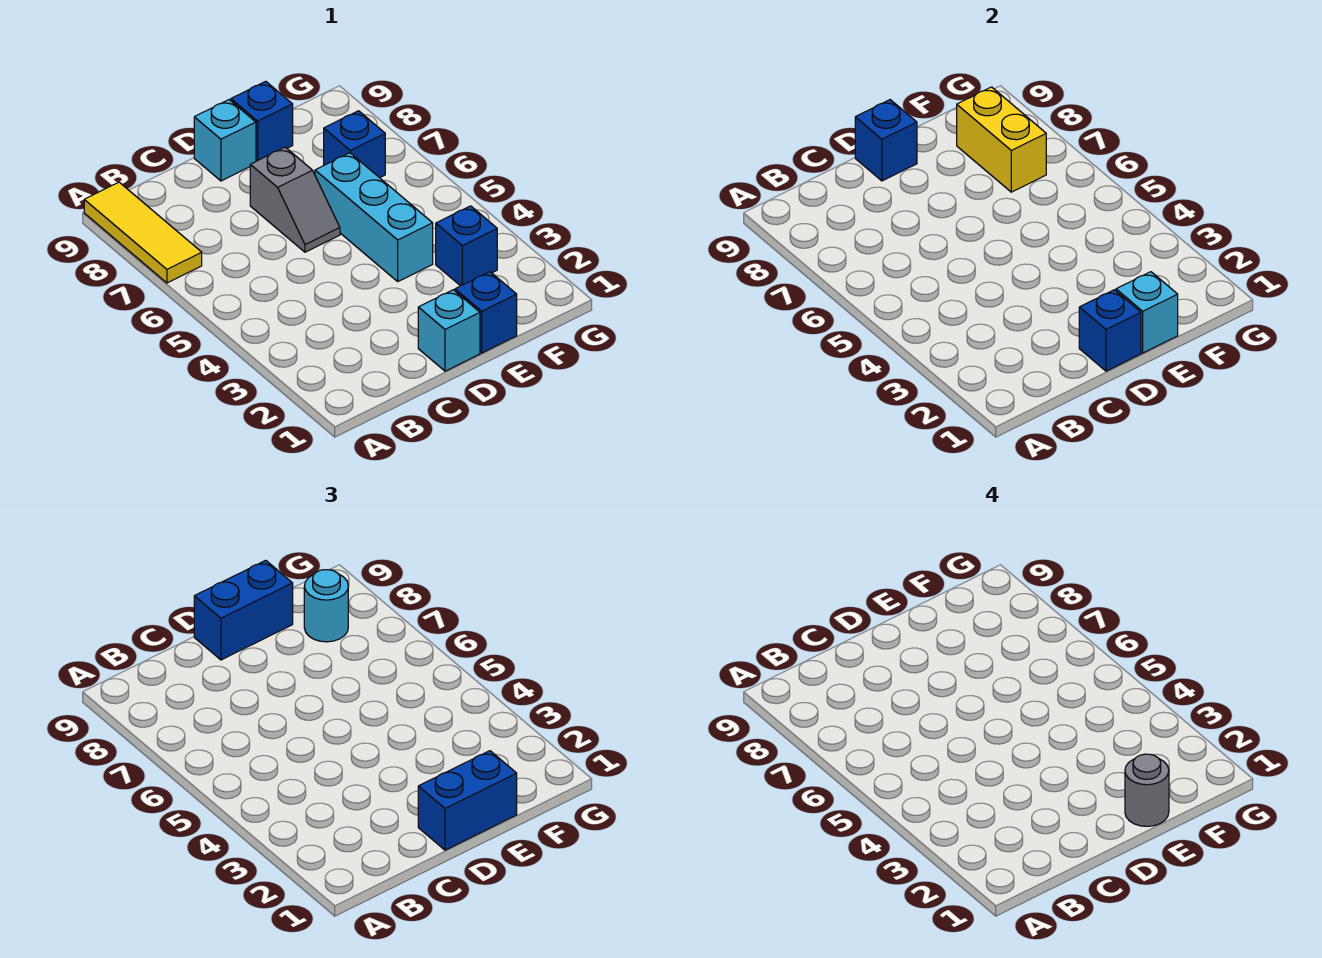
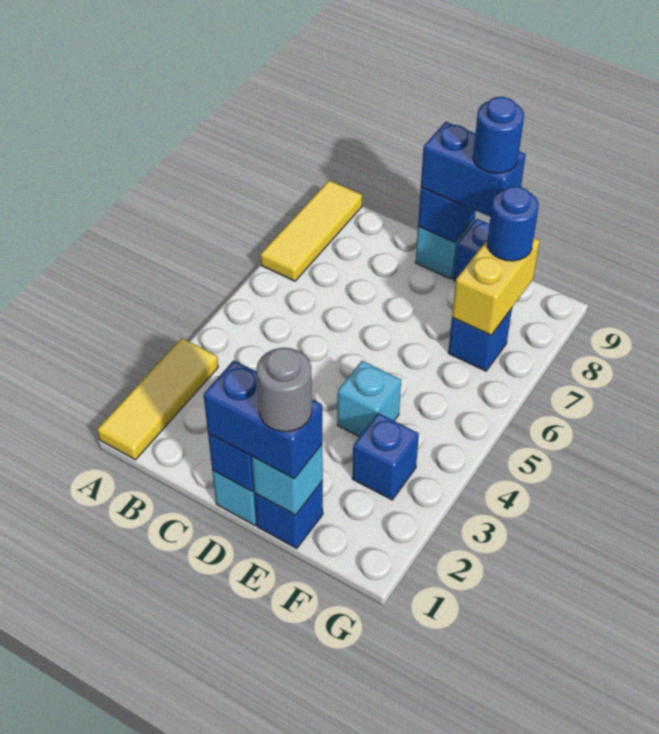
none -> yellow tile A1:A3 level 1
grey slope D6:D7 level 1 top 7 -> none
cyan brick E4:E6 level 1 -> cyan brick E4 level 1
none -> blue round brick E9 level 4
cyan round brick F8 level 3 -> blue round brick F8 level 3

